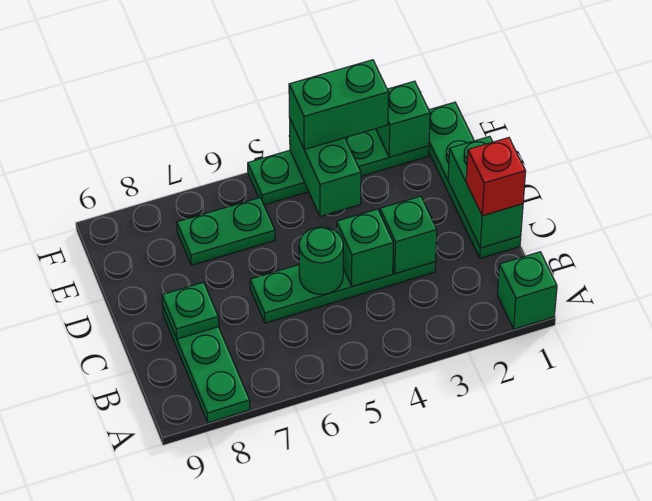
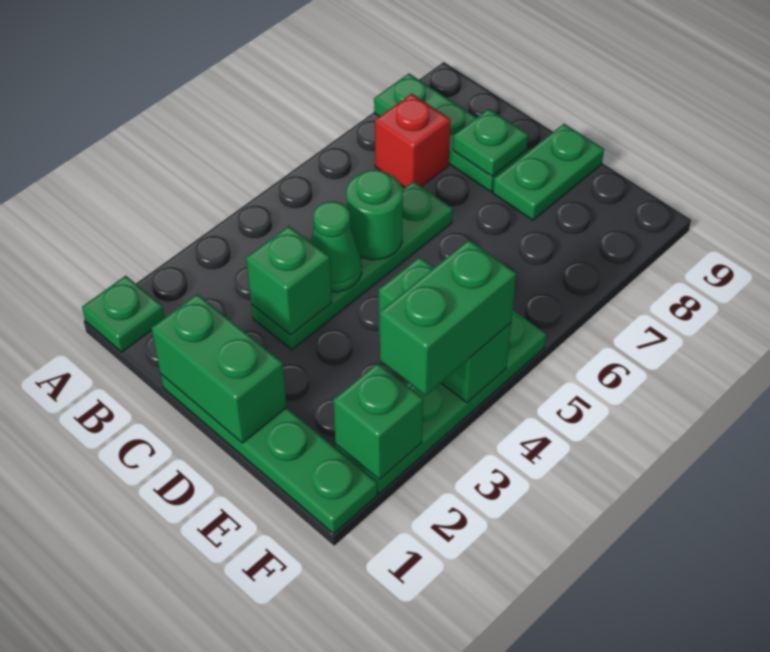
green brick A1 level 1 -> green plate A1 level 1
red brick C1 level 3 -> red brick B7 level 1
green brick C4 level 2 -> green cone C4 level 2
green plate E6:E7 level 1 -> green plate D8:D9 level 1

